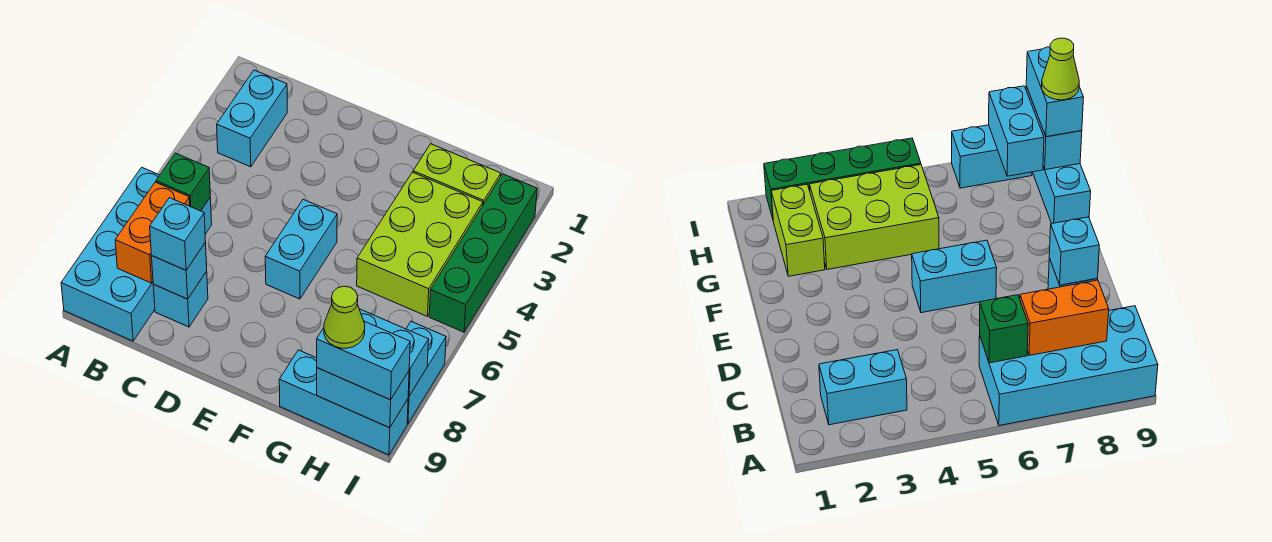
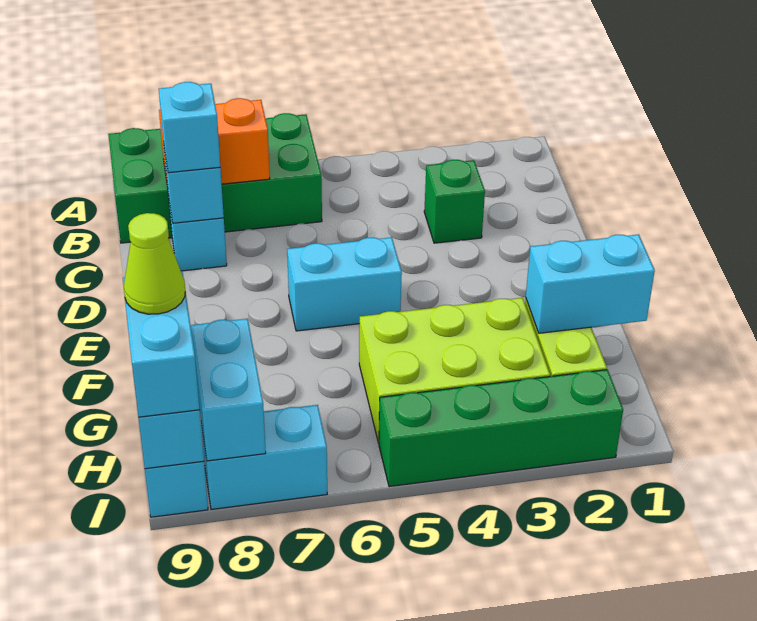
cyan brick A6:B9 level 1 -> green brick A6:B9 level 1
cyan brick B2:B3 level 1 -> cyan brick G1:G2 level 2
green brick B6 level 2 -> green brick C3 level 1

